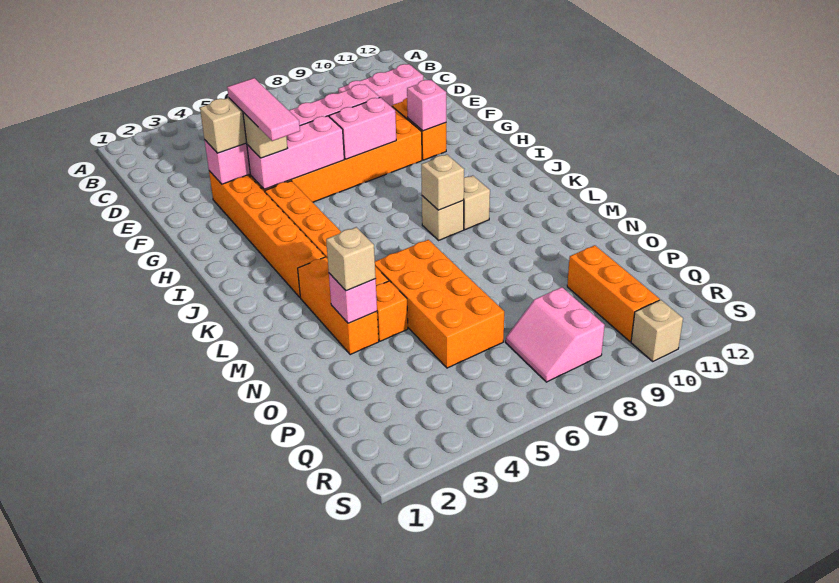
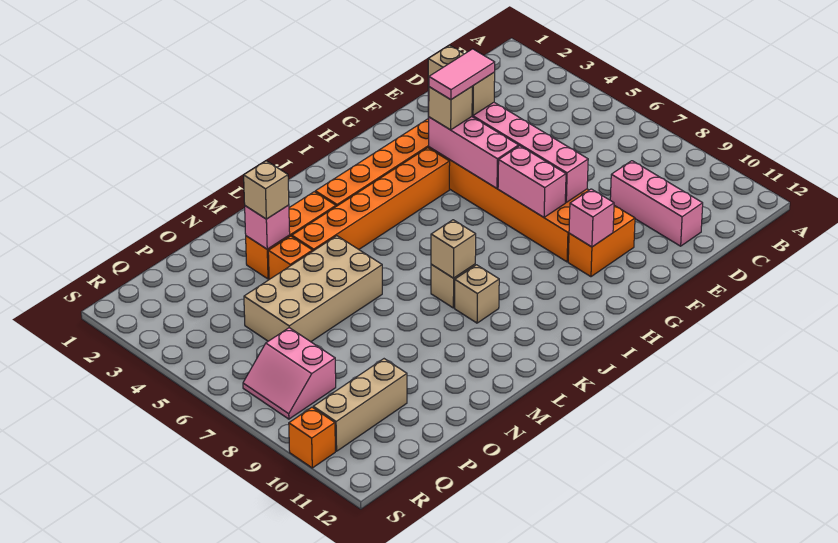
pink tile F4:H4 level 4 -> pink tile F4:G4 level 4
orange brick M5:P6 level 1 -> tan brick M5:P6 level 1
orange brick P10:R10 level 1 -> tan brick P10:R10 level 1
pink slope Q7:R8 level 1 top 8 -> pink slope Q7:R8 level 1 top Q
tan brick S10 level 1 -> orange brick S10 level 1

